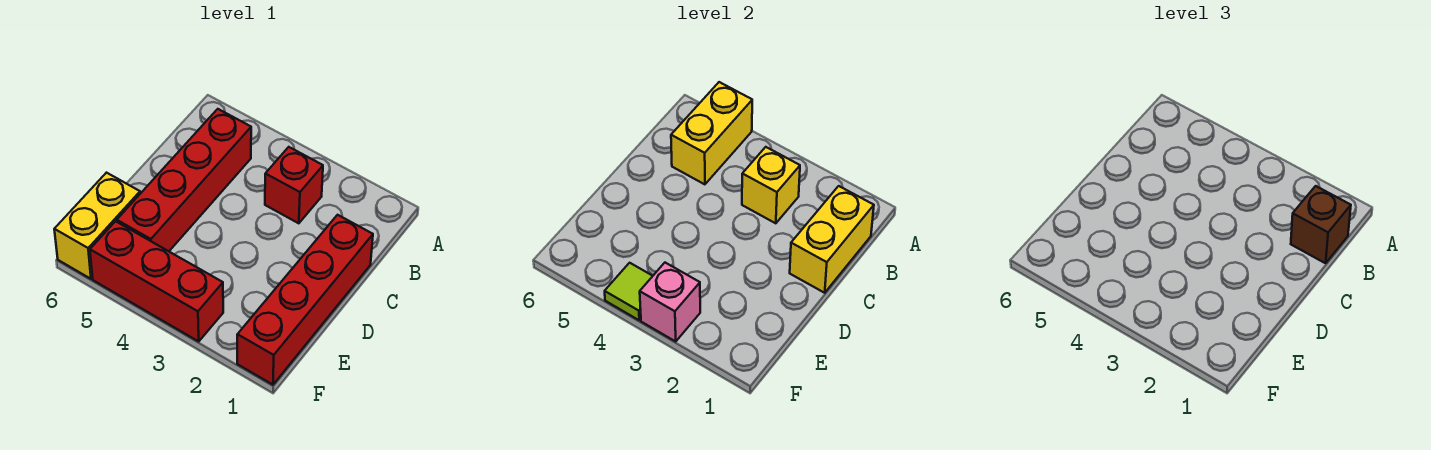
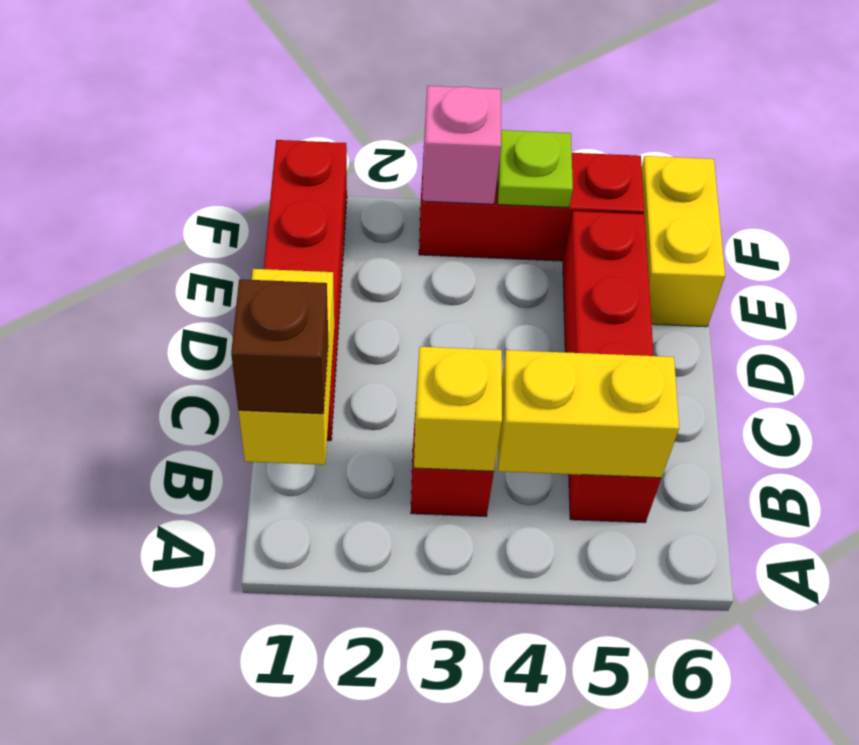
yellow brick A5:B5 level 2 -> yellow brick B4:B5 level 2
lime tile F4 level 2 -> lime plate F4 level 2

